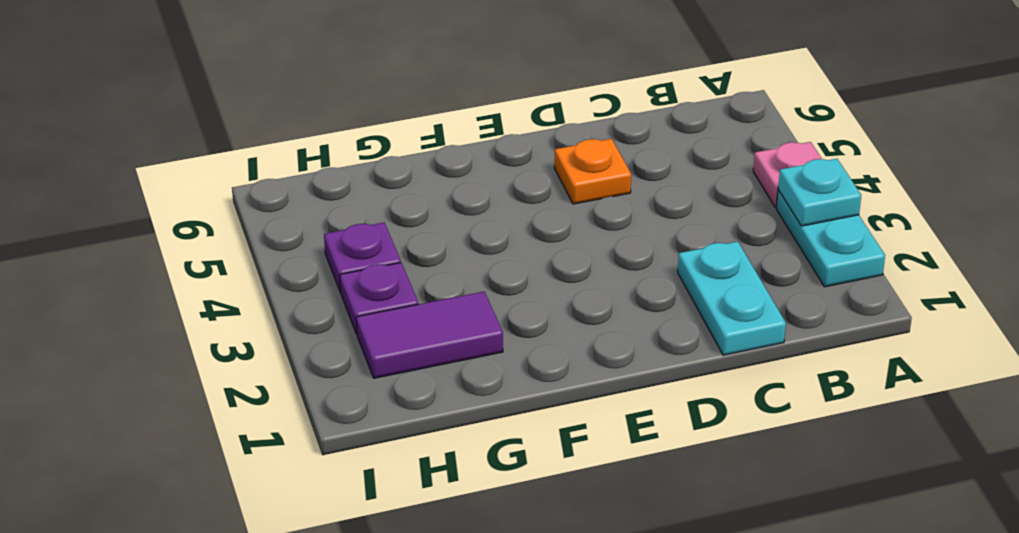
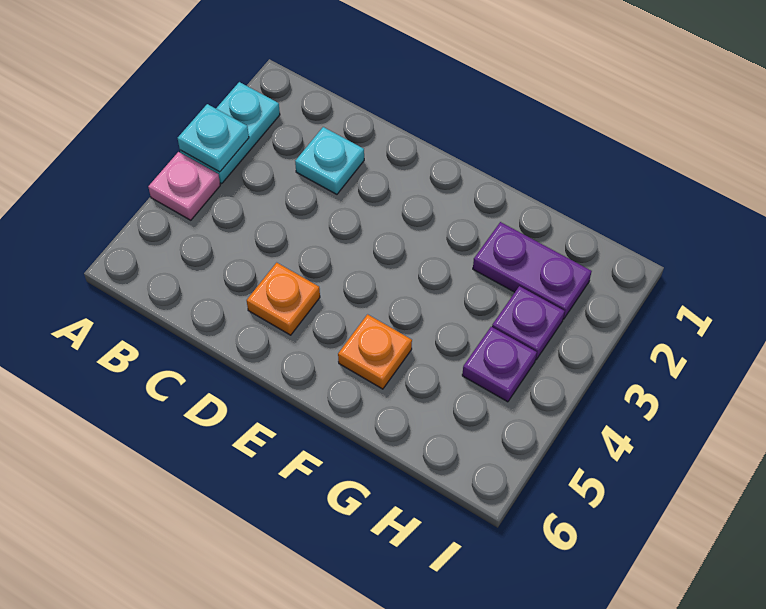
cyan plate C1:C2 level 1 -> cyan plate C2 level 1
none -> orange plate F5 level 1
purple tile G2:H2 level 1 -> purple plate G2:H2 level 1

